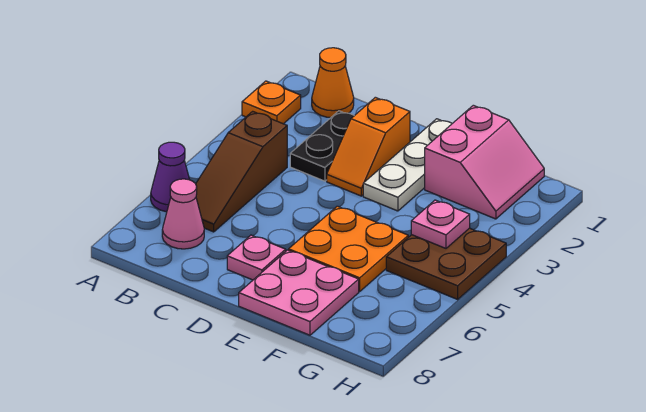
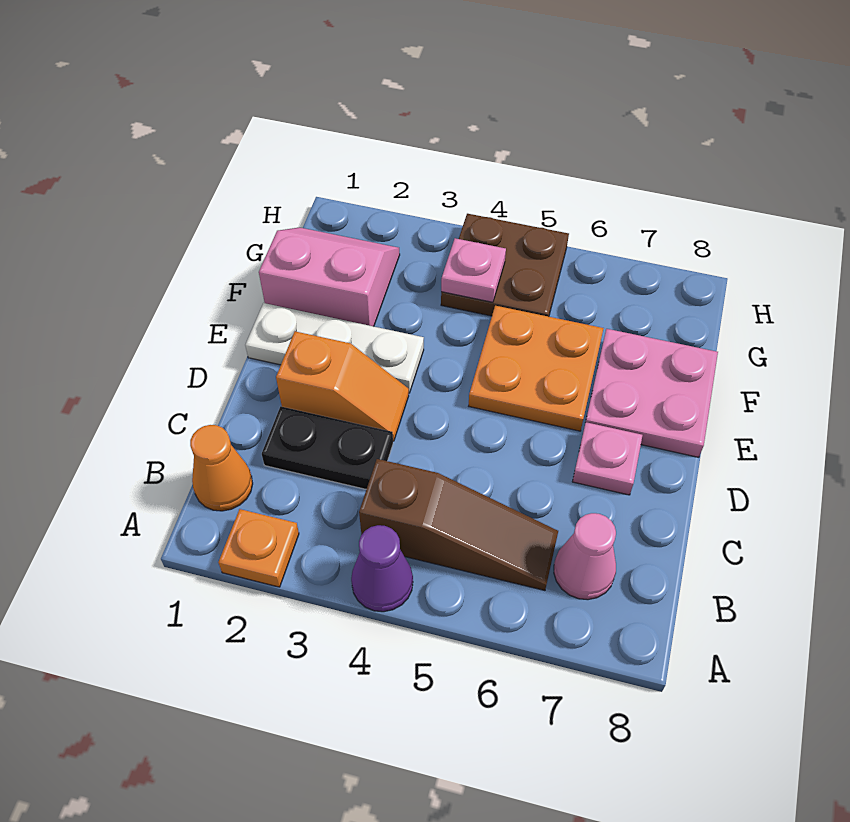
purple cone A6 level 1 -> purple cone A4 level 1

